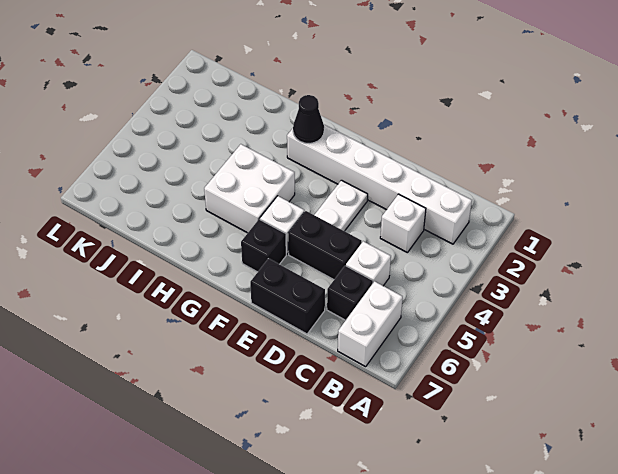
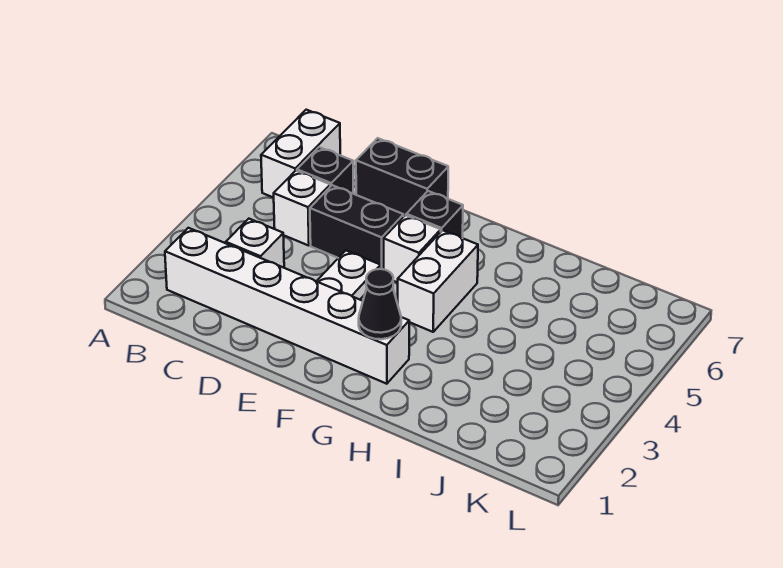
white brick G4:H5 level 1 -> white brick G4:G5 level 1

